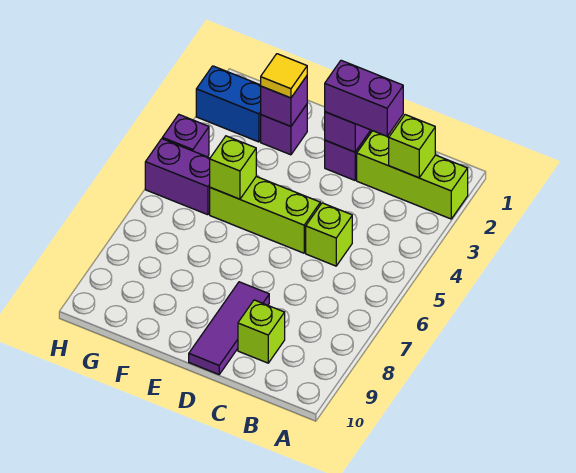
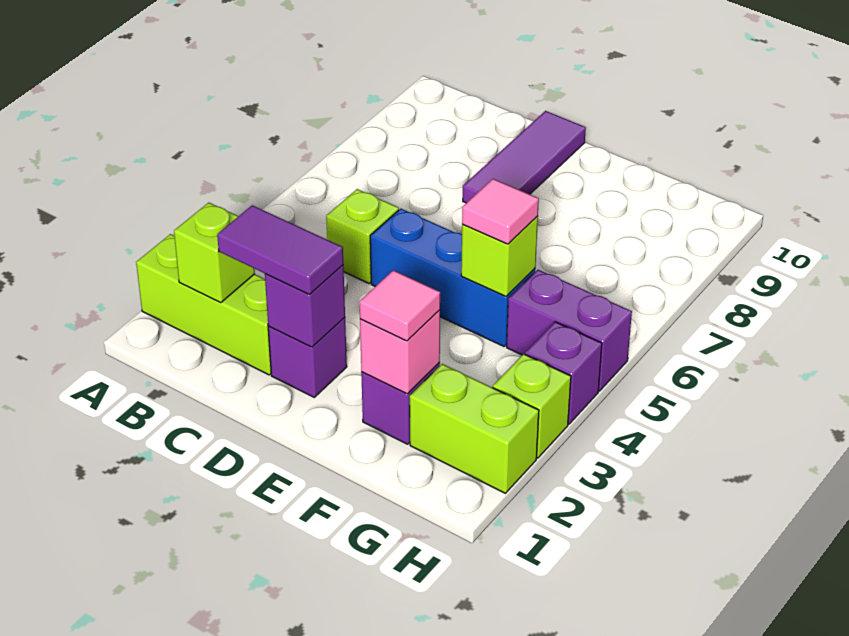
purple brick C2:D2 level 3 -> purple tile C2:D2 level 3
lime brick C9 level 1 -> lime brick H3 level 1
lime brick D5:F5 level 1 -> blue brick D5:F5 level 1
purple brick F2 level 2 -> pink brick F2 level 2
yellow tile F2 level 3 -> pink tile F2 level 3
none -> pink tile F5 level 3
blue brick G2:H2 level 1 -> lime brick G2:H2 level 1

